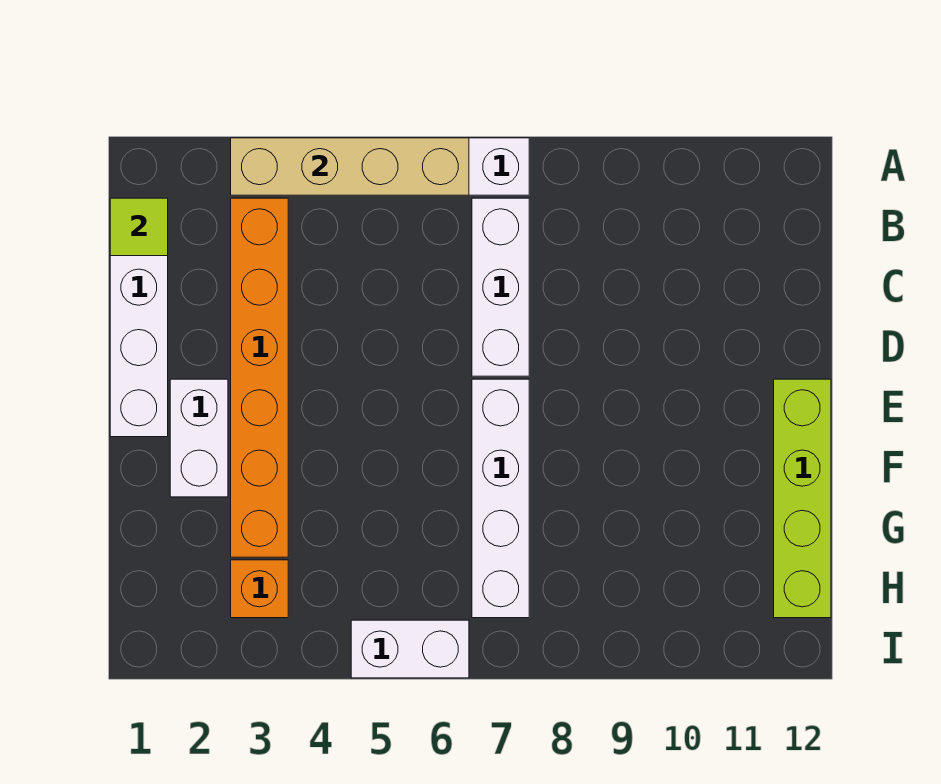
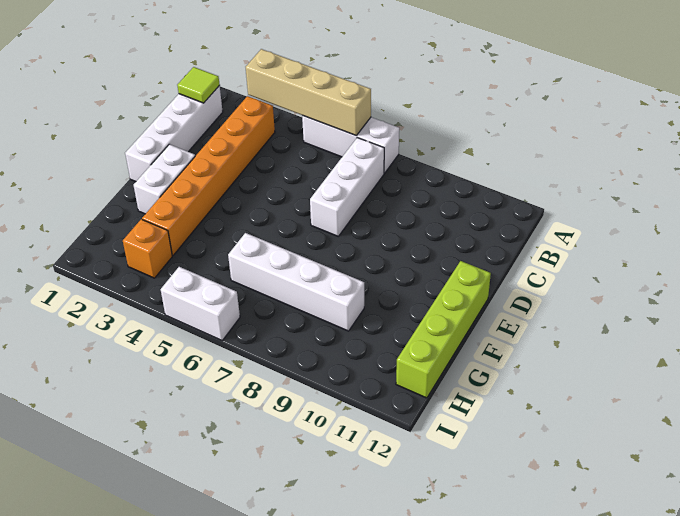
white brick E7:H7 level 1 -> white brick G6:G9 level 1

